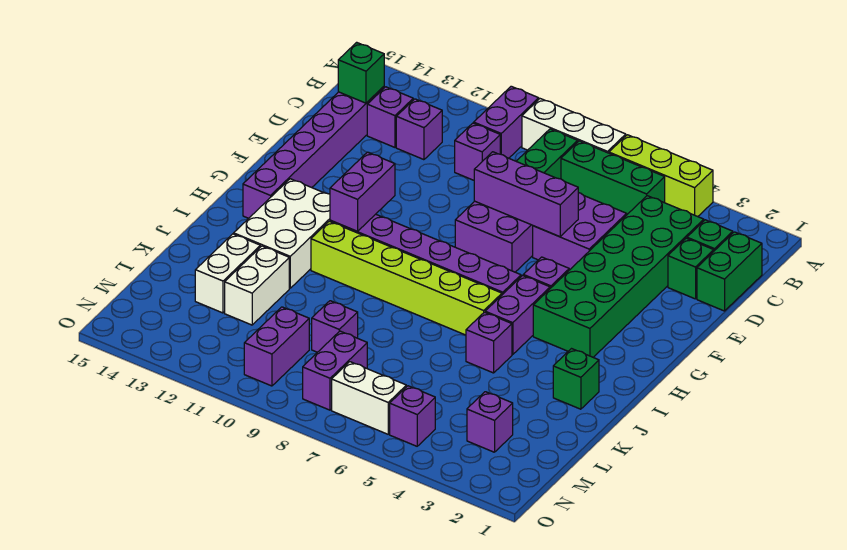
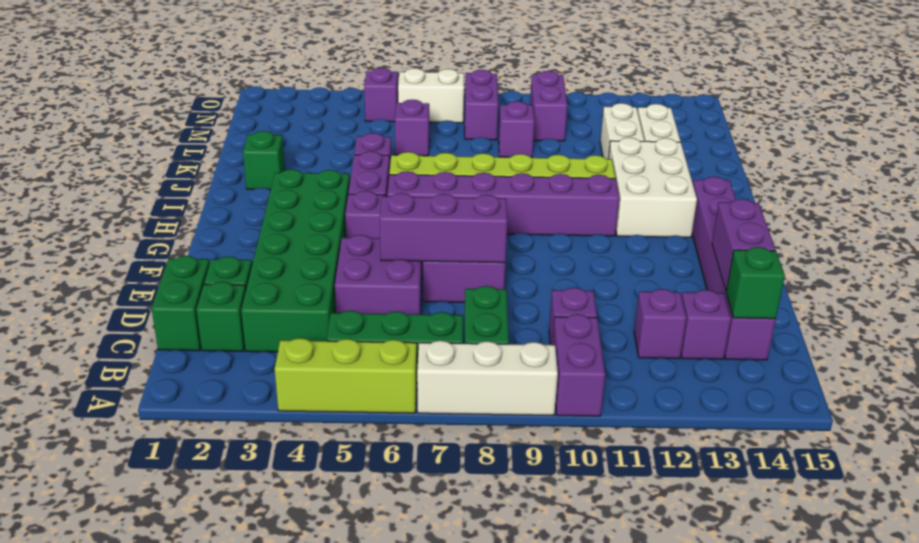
purple brick G11:H11 level 2 -> purple brick D14:E14 level 2
purple brick M3 level 1 -> purple brick L6 level 1

